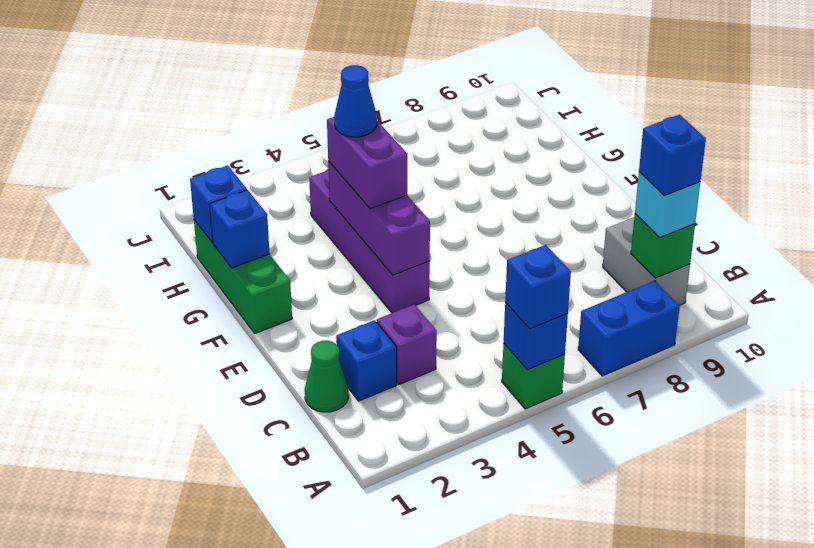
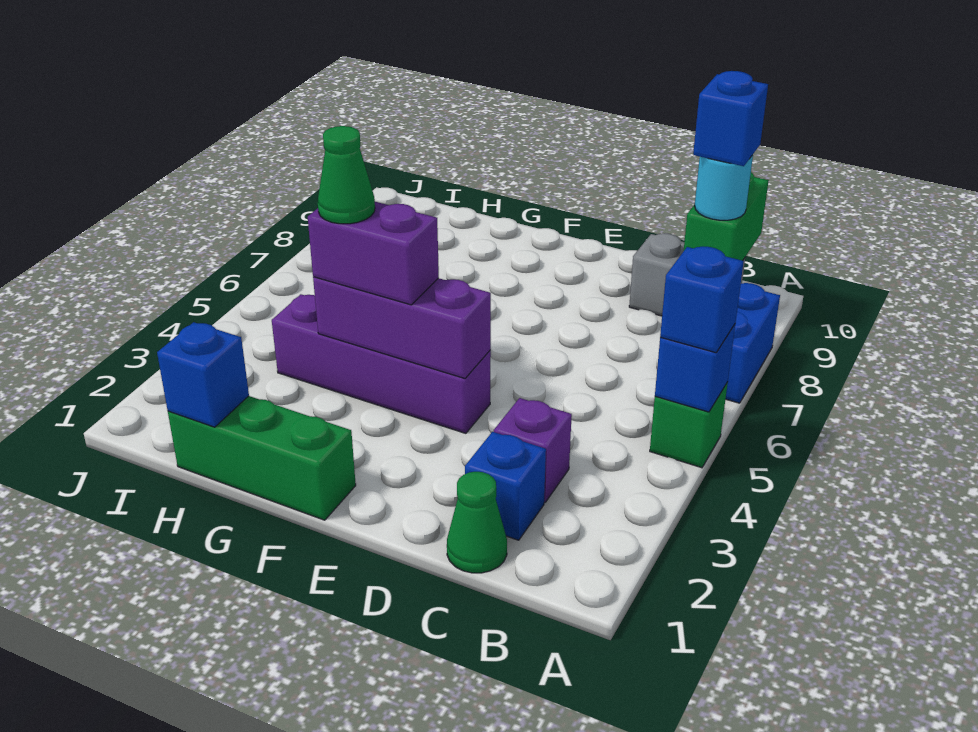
green brick B9 level 2 -> green brick B9:B10 level 2
cyan brick B9 level 3 -> cyan round brick B9 level 3
blue brick G1 level 2 -> none
blue cone G4 level 4 -> green cone G4 level 4

